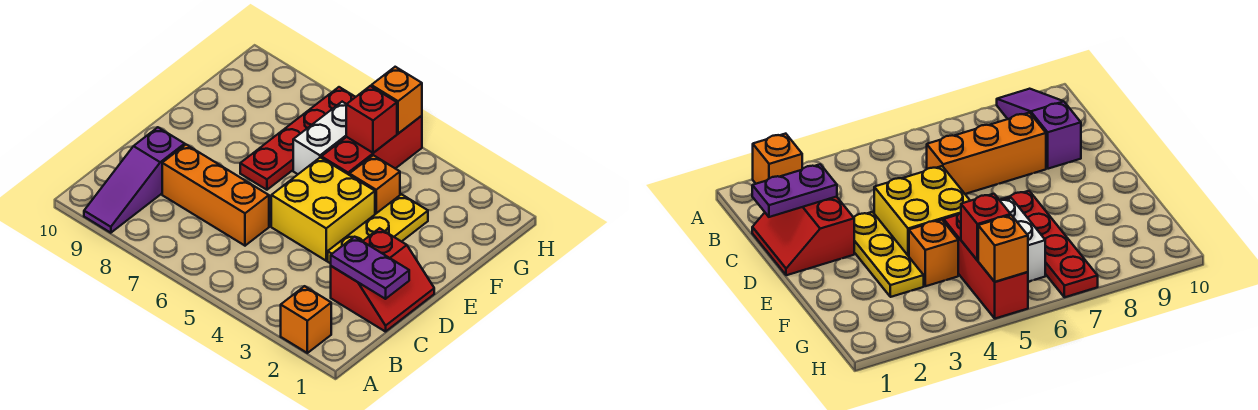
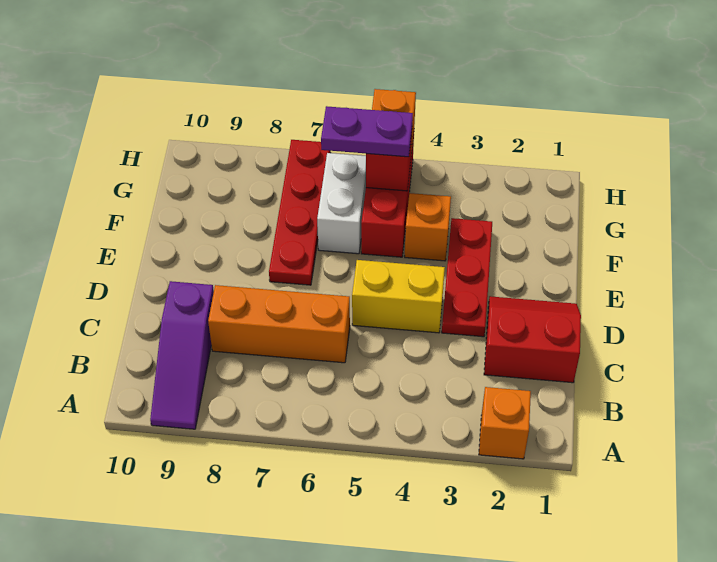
red slope C1:D2 level 1 top 2 -> red slope C1:D2 level 1 top C
purple plate C1:C2 level 2 -> purple plate G5:G6 level 3
yellow plate D3:F3 level 1 -> red plate D3:F3 level 1
yellow brick D4:E5 level 1 -> yellow brick D4:D5 level 1

